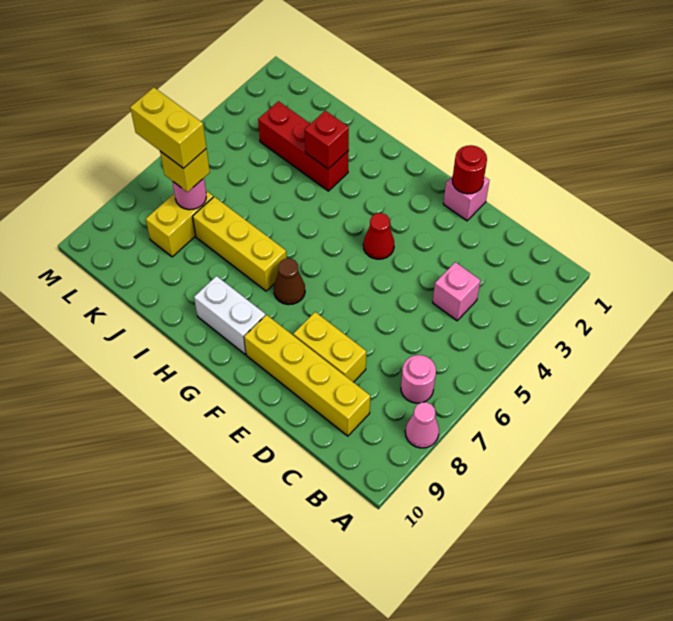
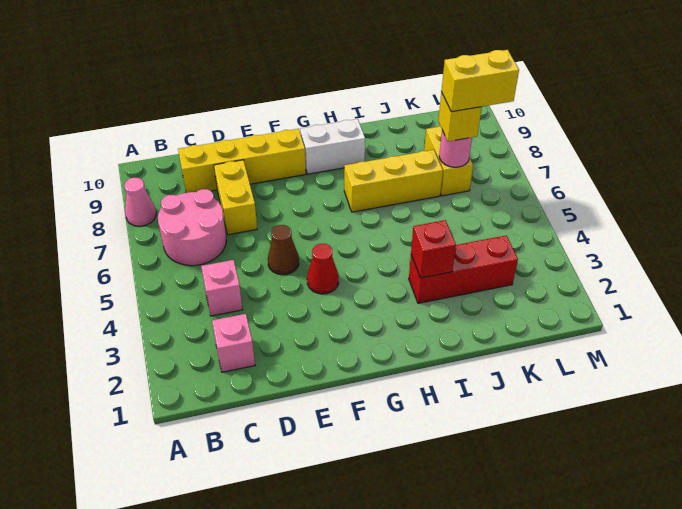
pink round brick B7 level 1 -> pink round brick B6:C7 level 1
yellow brick D8:E8 level 1 -> yellow brick D7:D8 level 1
pink brick E1 level 1 -> pink brick C2 level 1
red round brick E1 level 2 -> none
brown cone G7 level 1 -> brown cone E5 level 1

